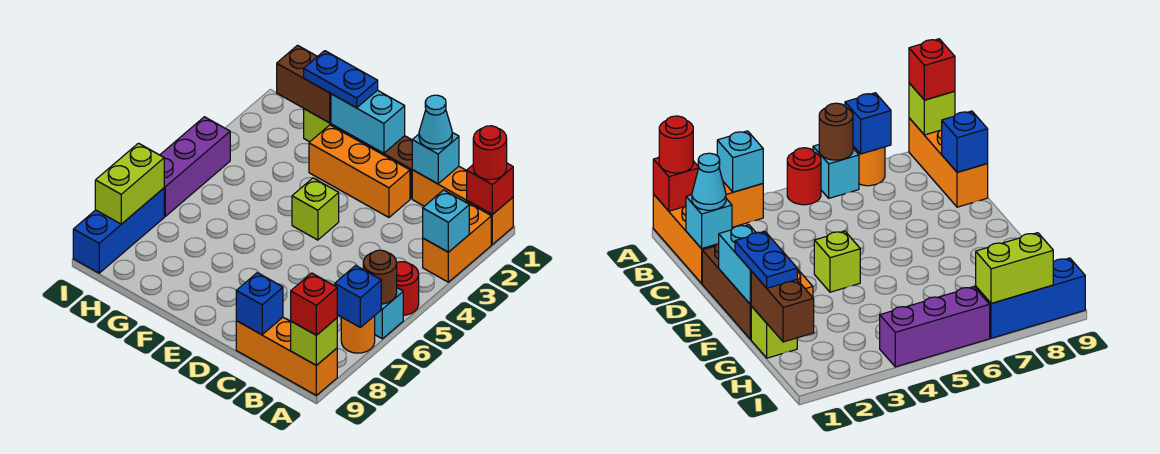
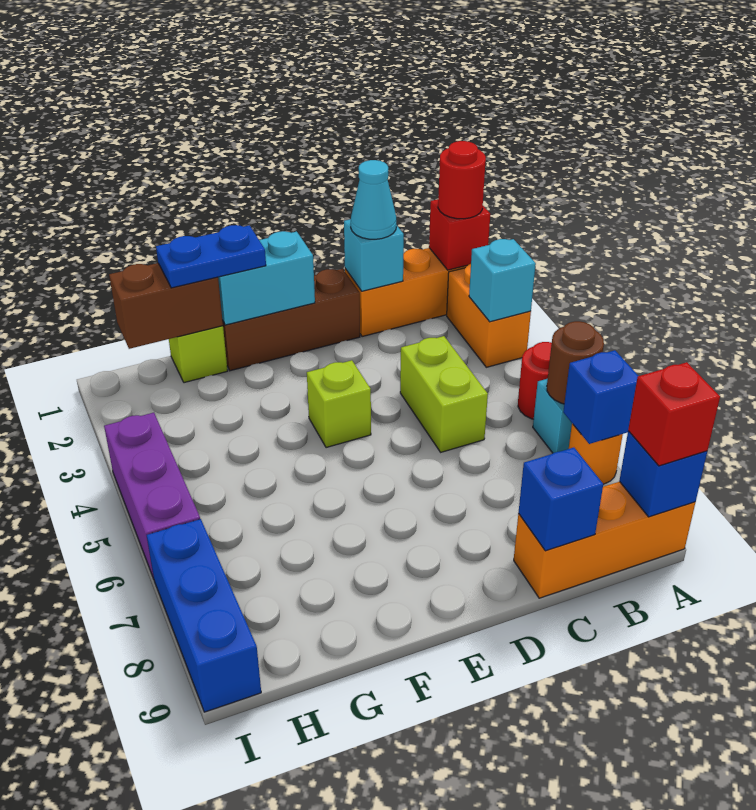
lime brick A9 level 2 -> blue brick A9 level 2
orange brick D2:F2 level 1 -> none
lime brick I7:I8 level 2 -> lime brick C4:C5 level 1

